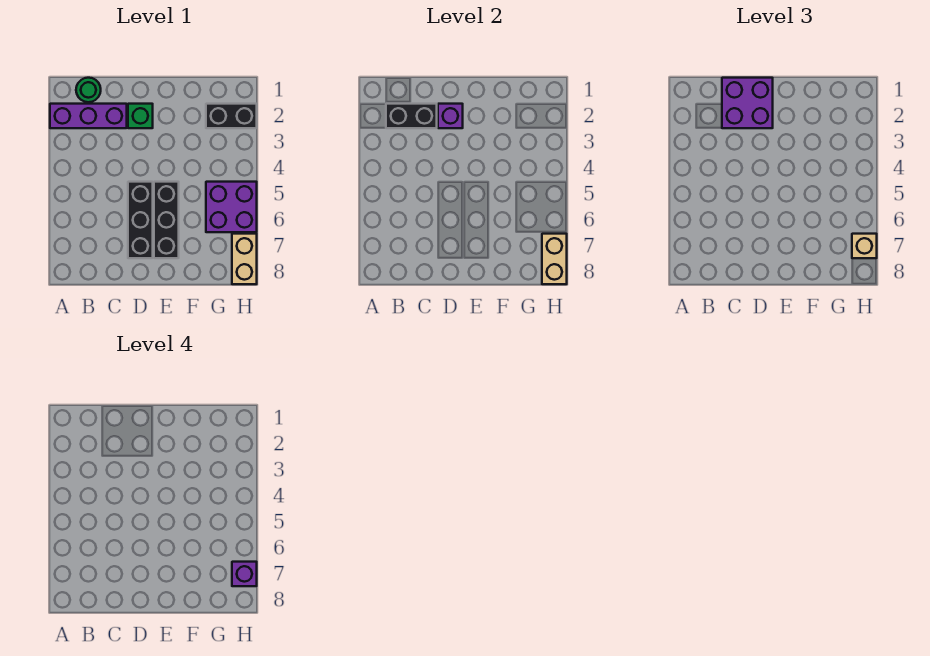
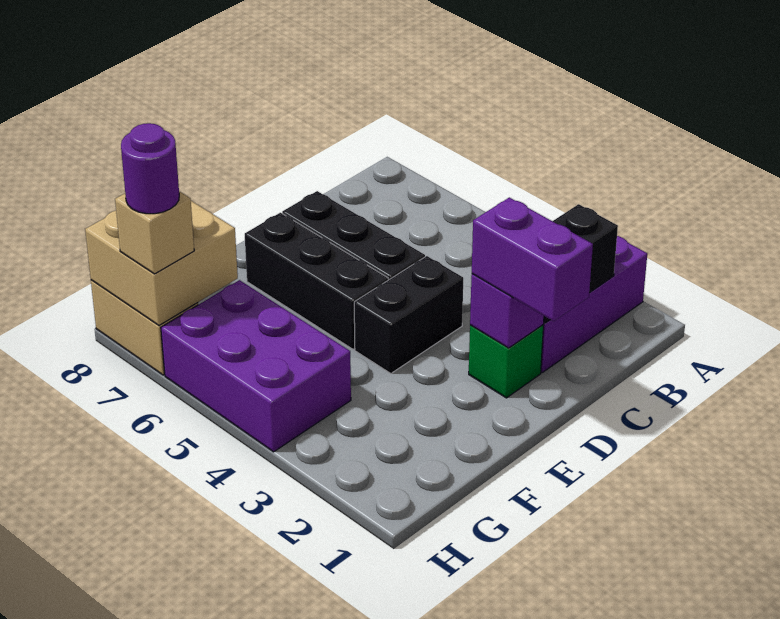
green round brick B1 level 1 -> none
purple brick C1:D2 level 3 -> purple brick D1:D2 level 3
black brick G2:H2 level 1 -> black brick D4:E4 level 1
purple brick G5:H6 level 1 -> purple brick G4:H6 level 1
tan brick H7:H8 level 2 -> tan brick G7:H8 level 2
purple brick H7 level 4 -> purple round brick H7 level 4

